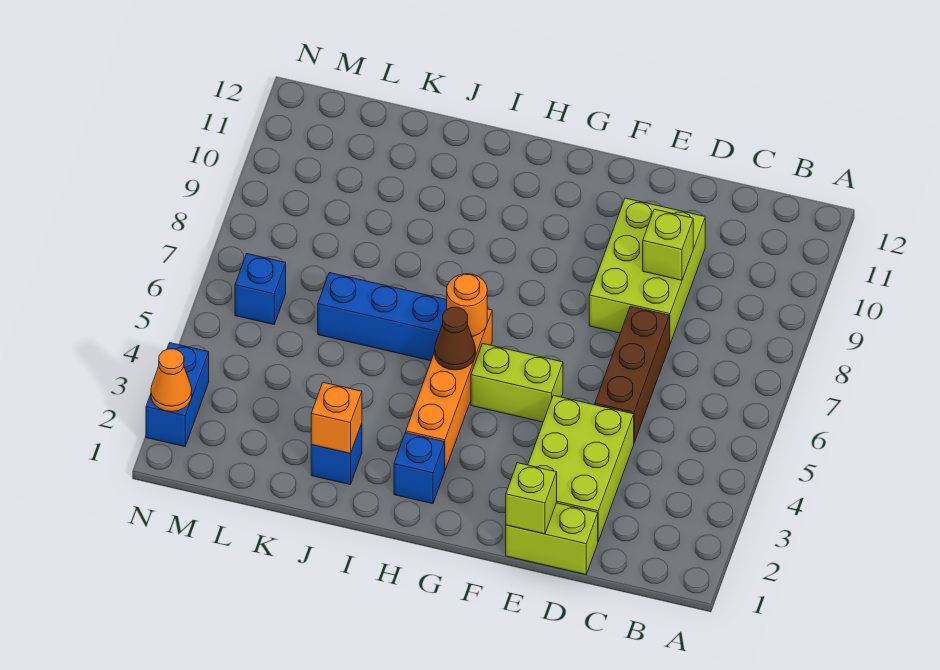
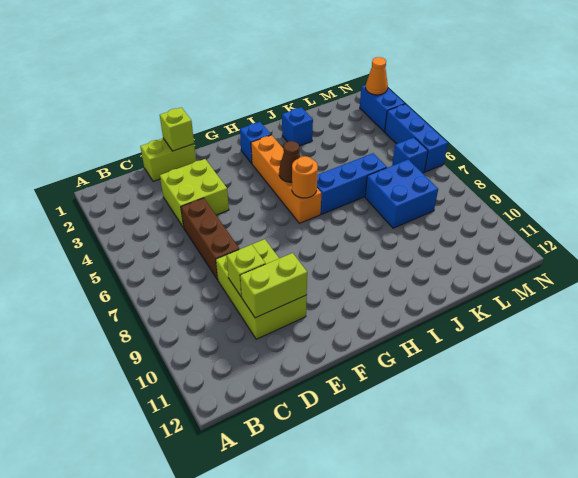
lime brick D2:E4 level 1 -> lime brick D3:E4 level 1
lime brick F5:G5 level 1 -> lime brick D10:E10 level 2
orange brick J2 level 2 -> none
none -> blue brick K7:L8 level 1
none -> blue brick N4:N6 level 1

